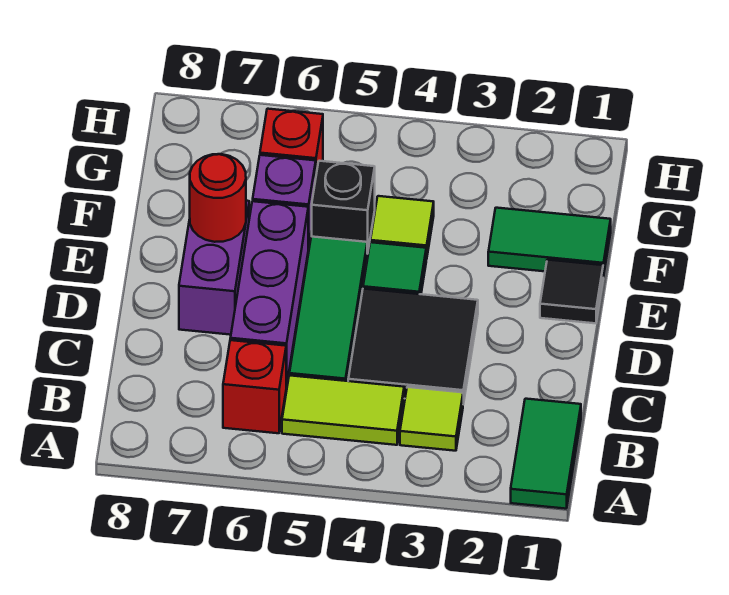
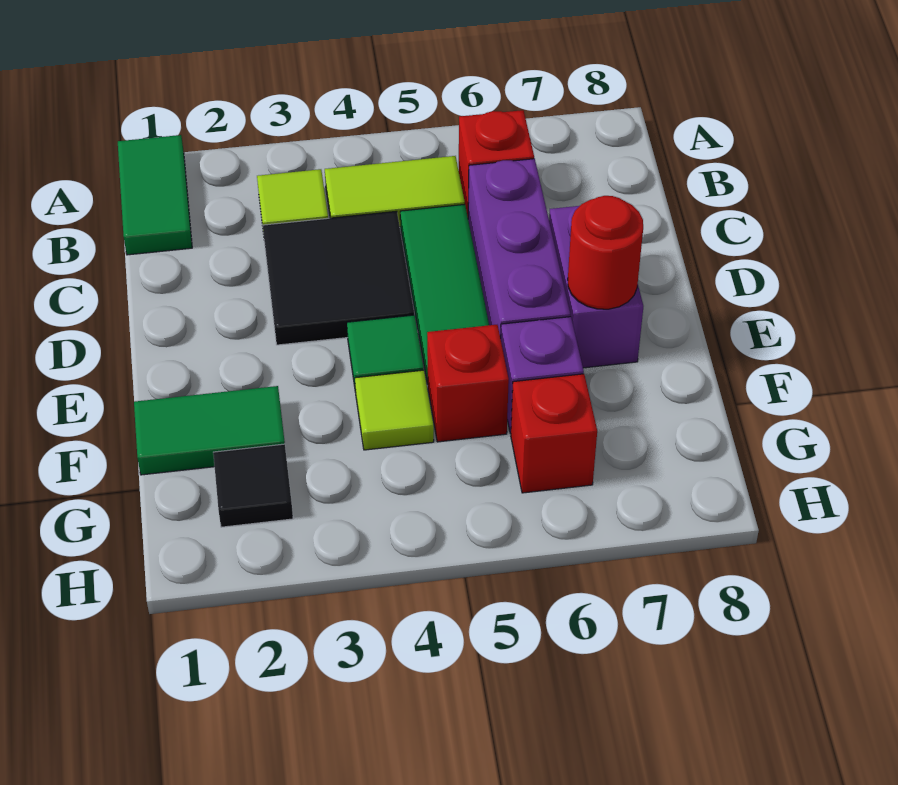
black tile E1 level 1 -> black tile G2 level 1
black brick F5 level 1 -> red brick F5 level 1

